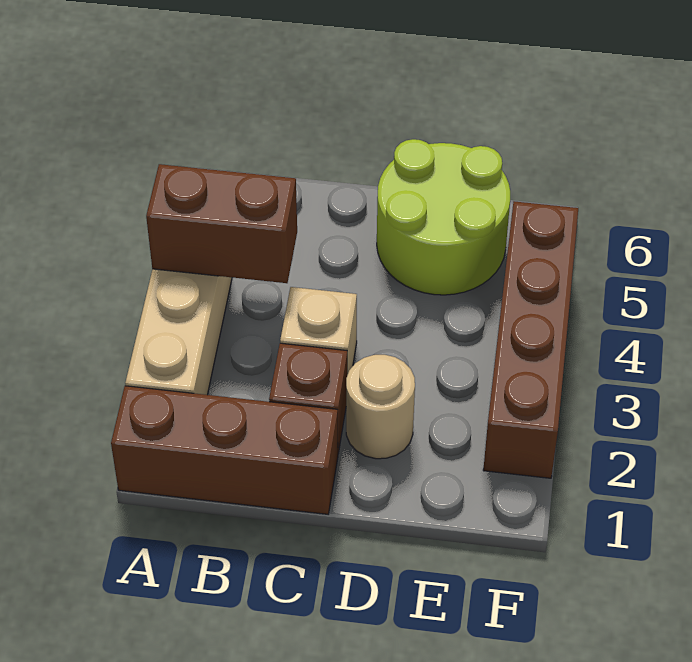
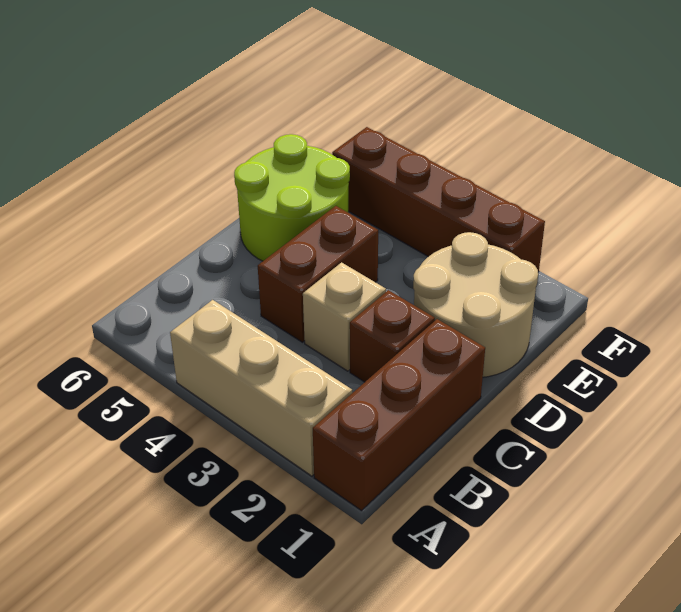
brown brick A4:B4 level 2 -> brown brick C4:D4 level 1
tan round brick D2 level 1 -> tan round brick D1:E2 level 1

